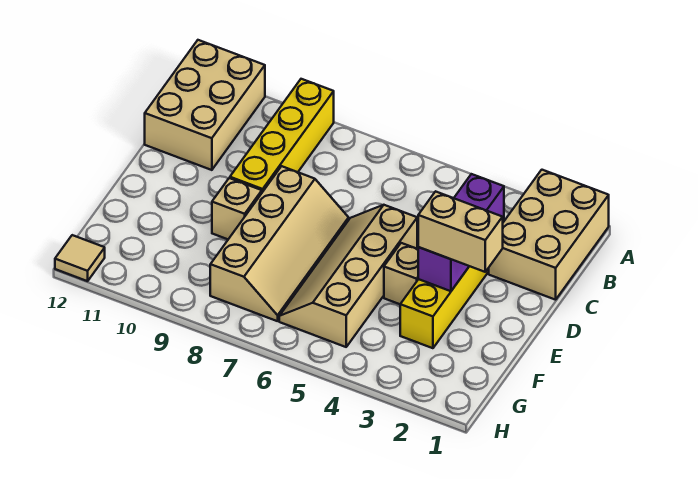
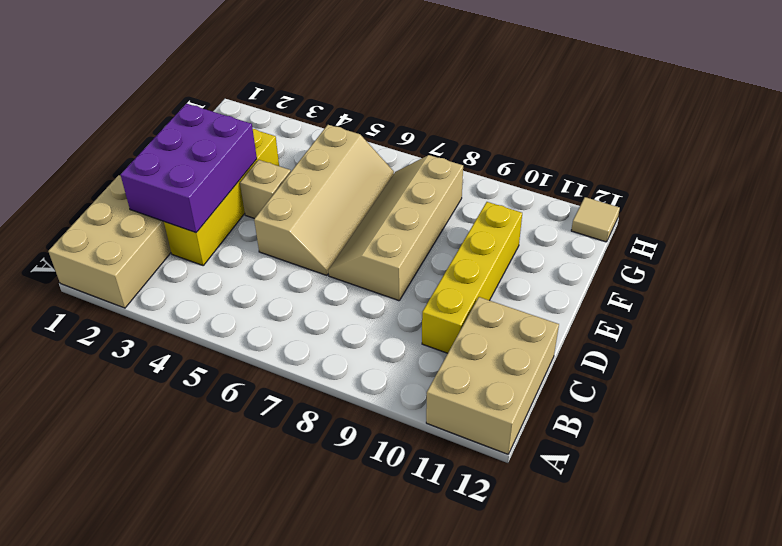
yellow brick A9:D9 level 1 -> yellow brick C10:F10 level 1
purple brick C3:E3 level 2 -> purple brick C2:E3 level 2
tan brick E2:E3 level 3 -> none
tan brick E9 level 1 -> none

